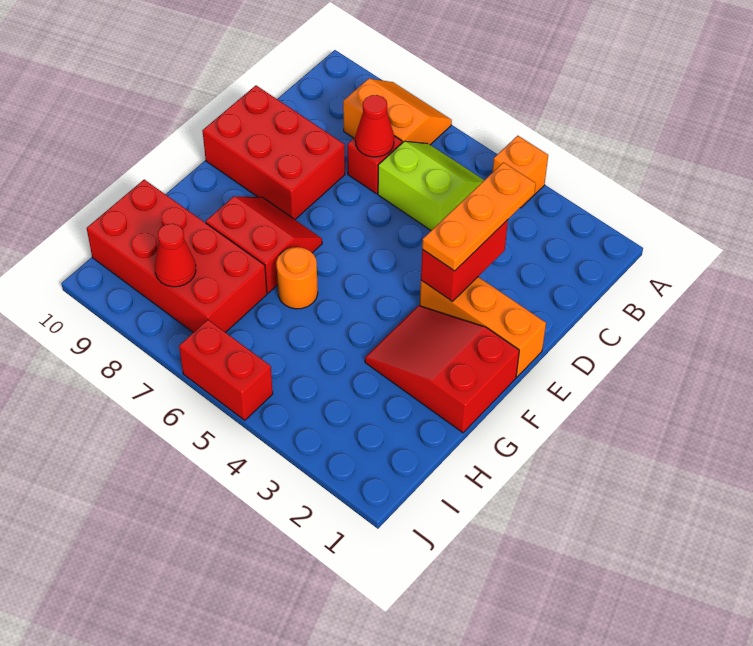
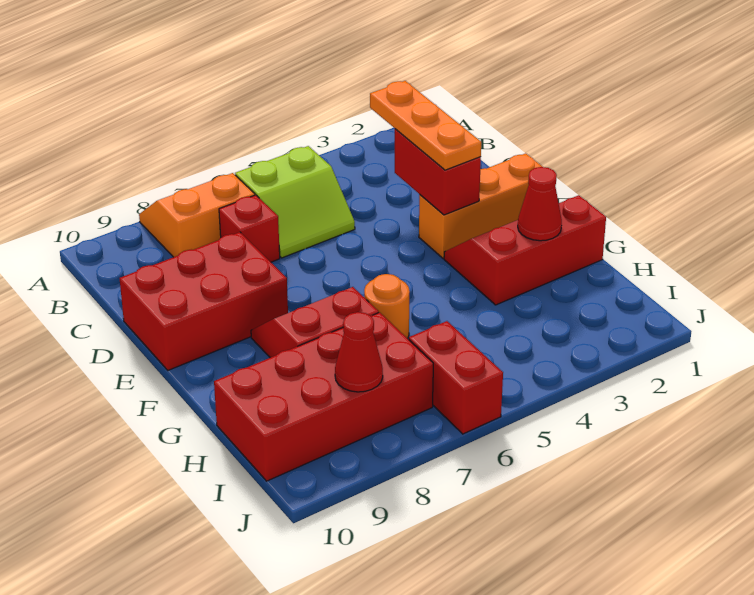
orange brick A4 level 1 -> none
lime slope B5:C6 level 1 top C -> lime slope B5:C6 level 1 top B
red cone C7 level 2 -> red cone G2 level 2
red slope F1:G3 level 1 top 1 -> red slope F1:G3 level 1 top G
red brick J5:J6 level 1 -> red brick I6:J6 level 1

